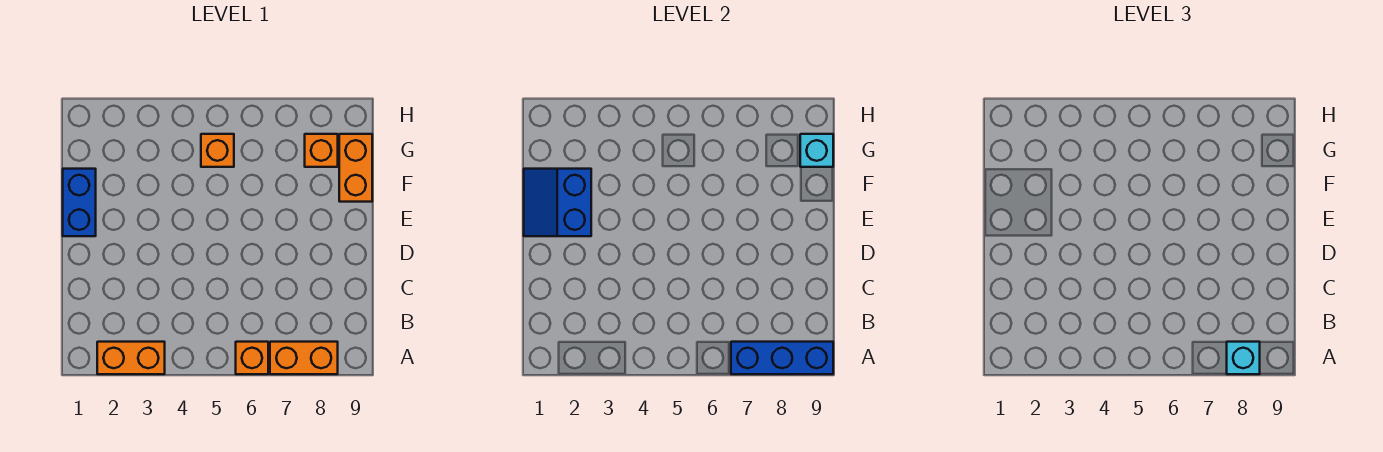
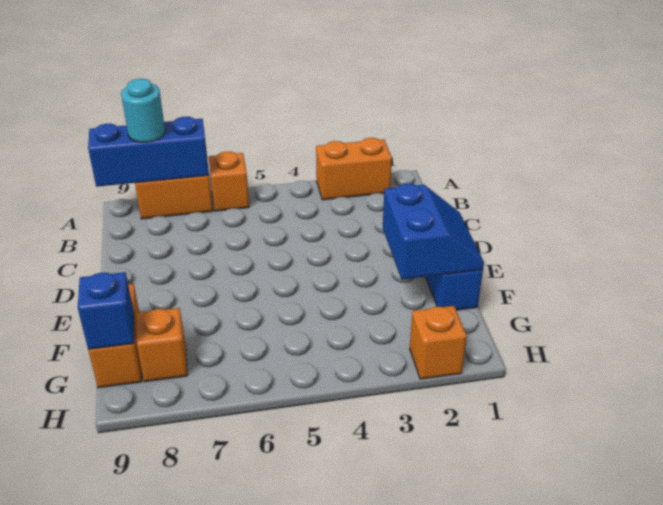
cyan brick A8 level 3 -> cyan round brick A8 level 3
orange brick G5 level 1 -> orange brick H2 level 1
cyan brick G9 level 2 -> blue brick G9 level 2

